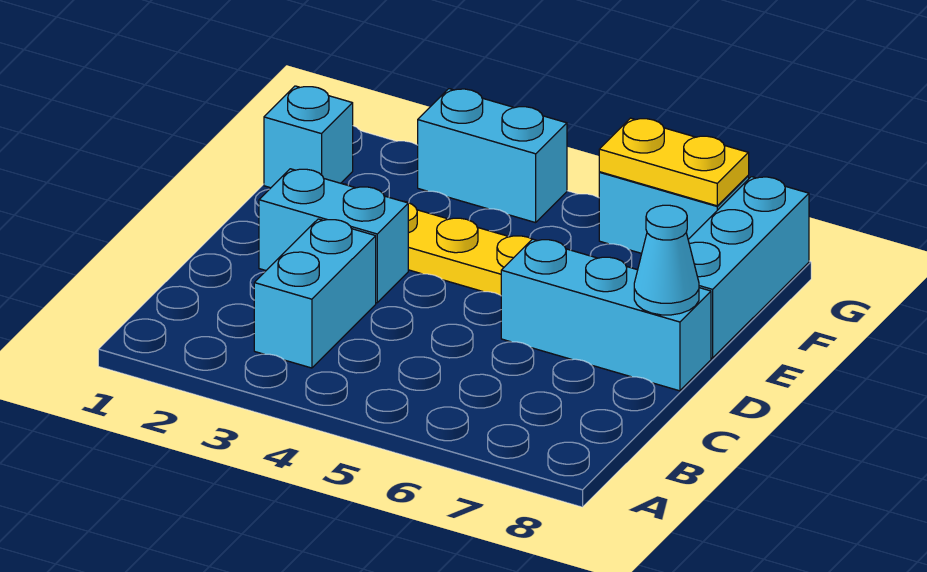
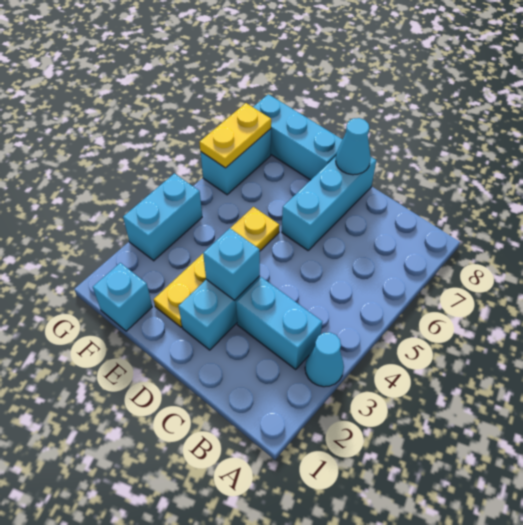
none -> cyan cone A3 level 1
none -> cyan brick D3 level 2

